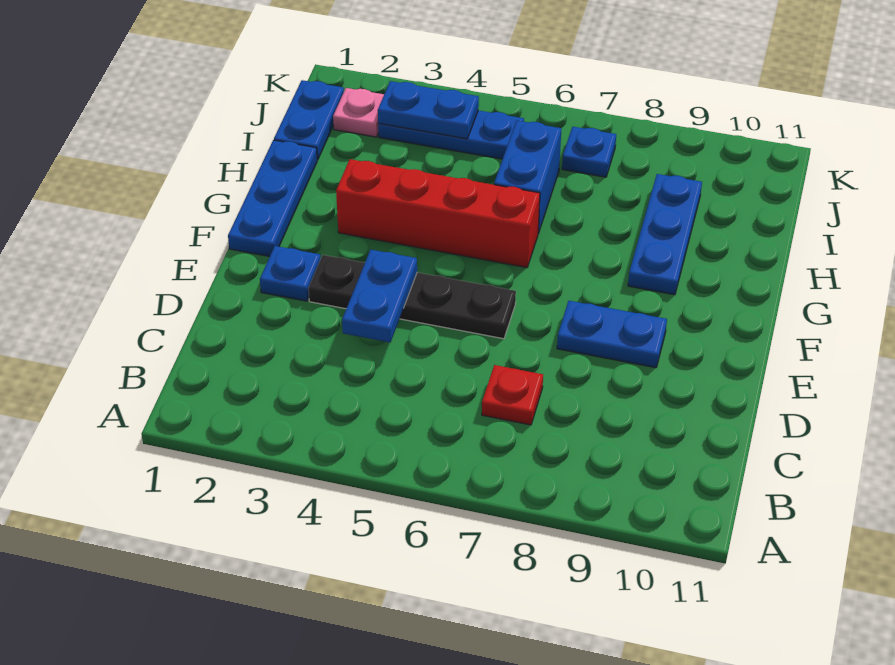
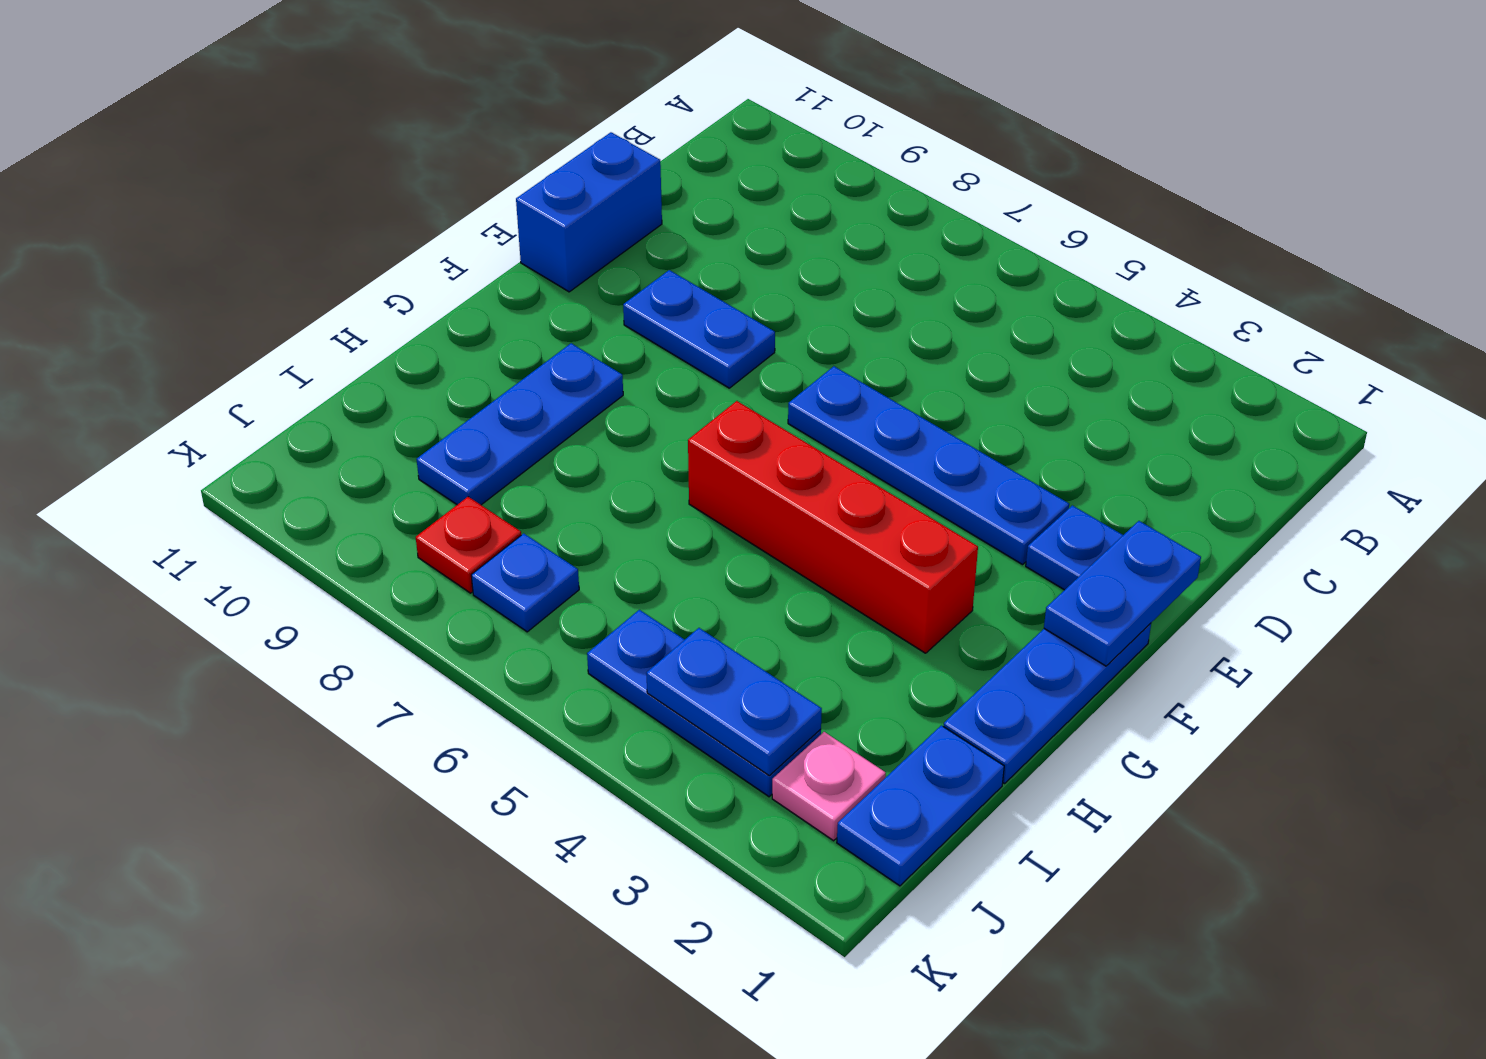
red plate C7 level 1 -> red plate J8 level 1
blue plate D4:E4 level 2 -> blue plate E1:F1 level 2
black plate E3:E6 level 1 -> blue plate E3:E6 level 1
blue brick H6:I6 level 1 -> blue brick D11:E11 level 1

